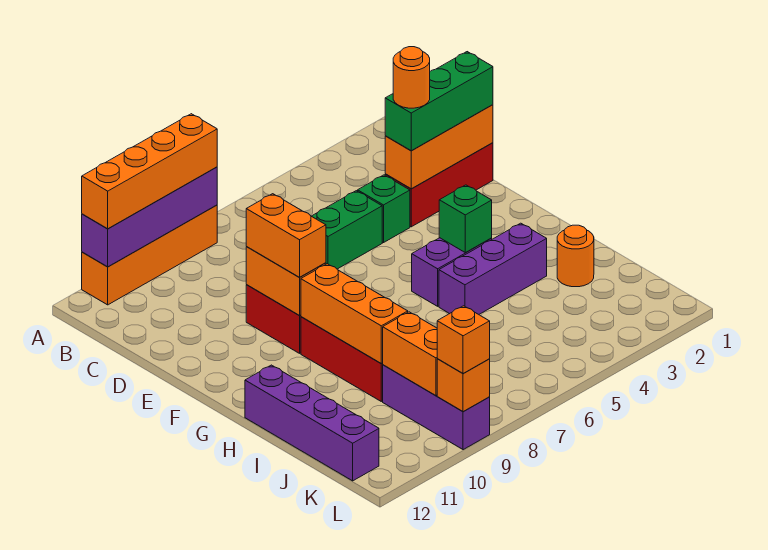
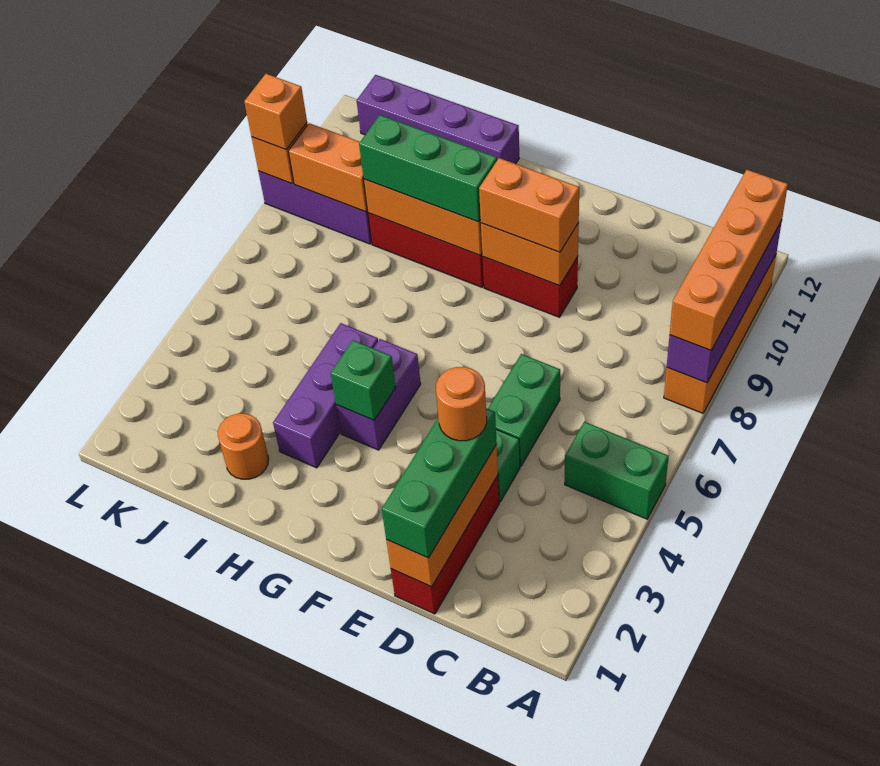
none -> green brick A5:B5 level 1
none -> green brick G9:I9 level 3

